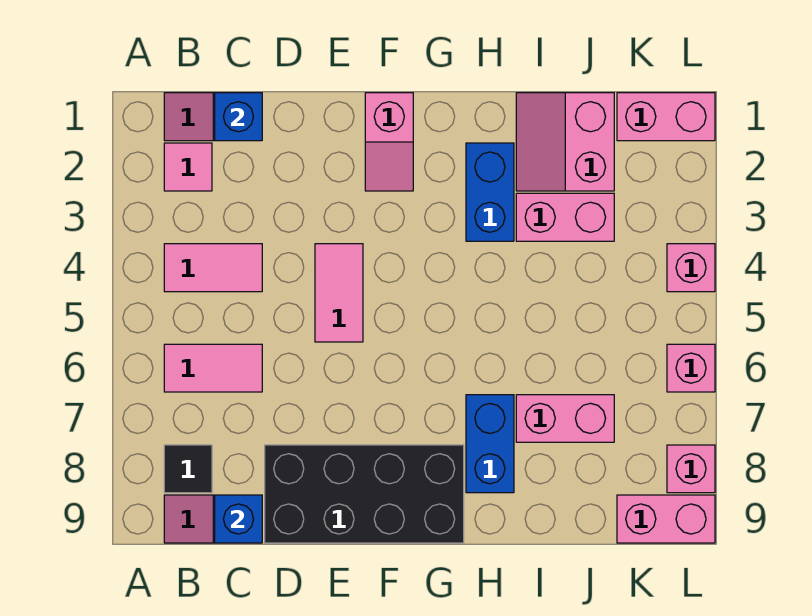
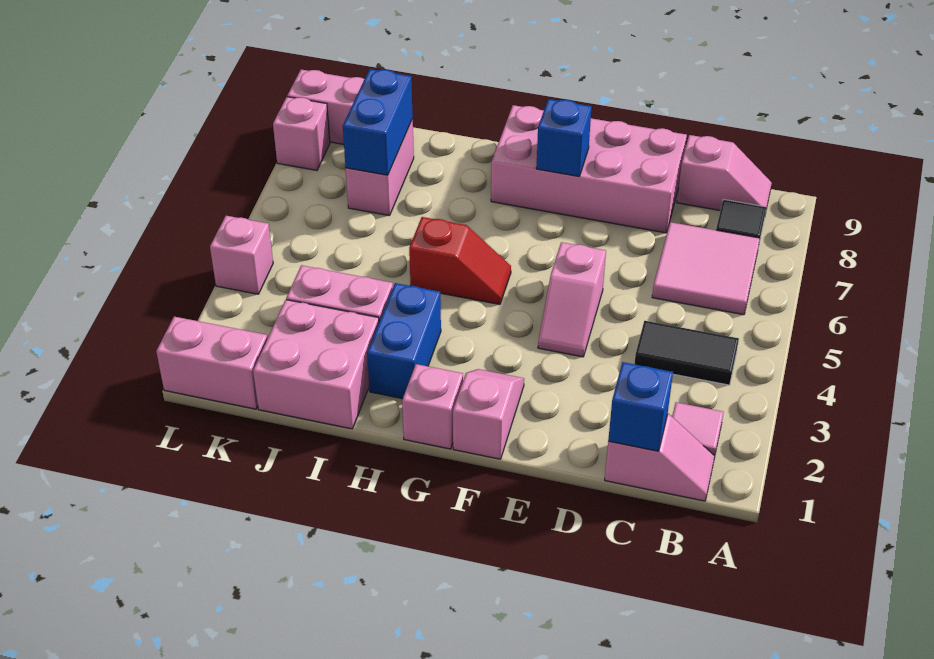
pink tile B4:C4 level 1 -> black tile B4:C4 level 1
pink tile B6:C6 level 1 -> pink tile B6:C7 level 1
blue brick C9 level 2 -> blue brick F8 level 2
black brick D8:G9 level 1 -> pink brick D8:G9 level 1
pink tile E4:E5 level 1 -> pink slope E4:E5 level 1 top 5
none -> red slope G5:H5 level 1 top H
blue brick H7:H8 level 1 -> blue brick J7:J8 level 2
pink slope I1:J2 level 1 top J -> pink brick I1:J2 level 1
pink brick I7:J7 level 1 -> pink brick J7:J8 level 1
pink brick L6 level 1 -> pink brick G1 level 1

